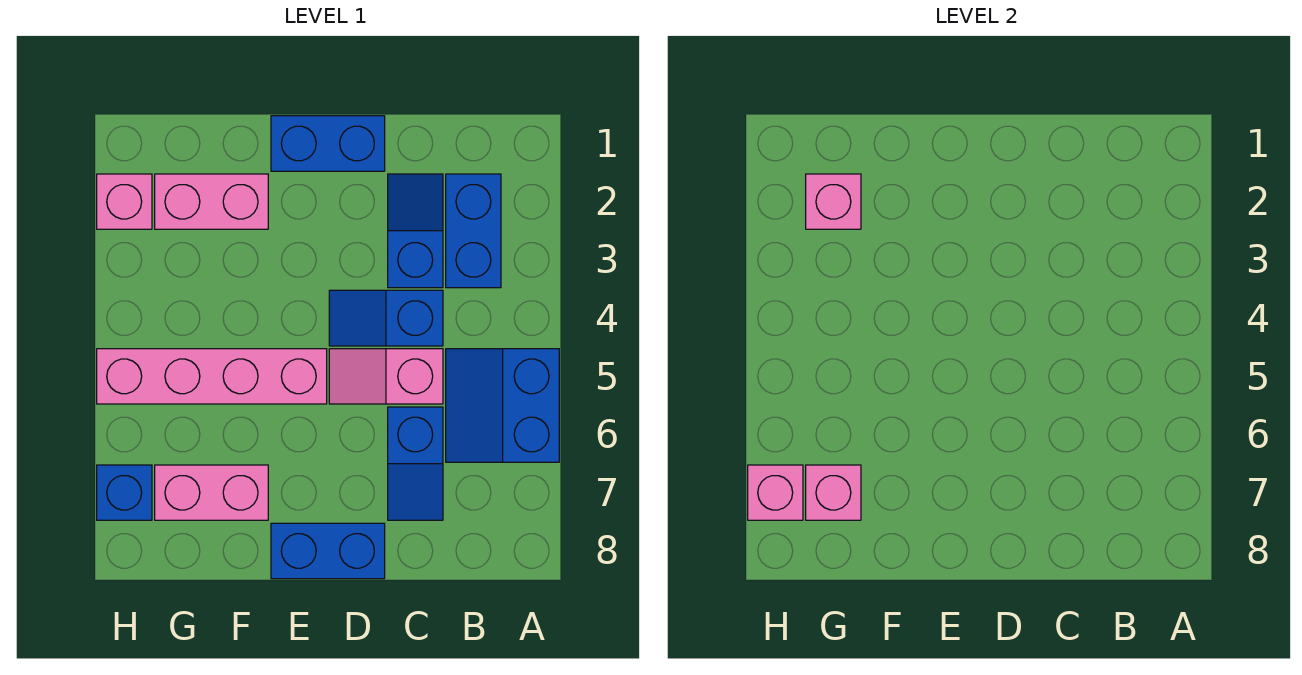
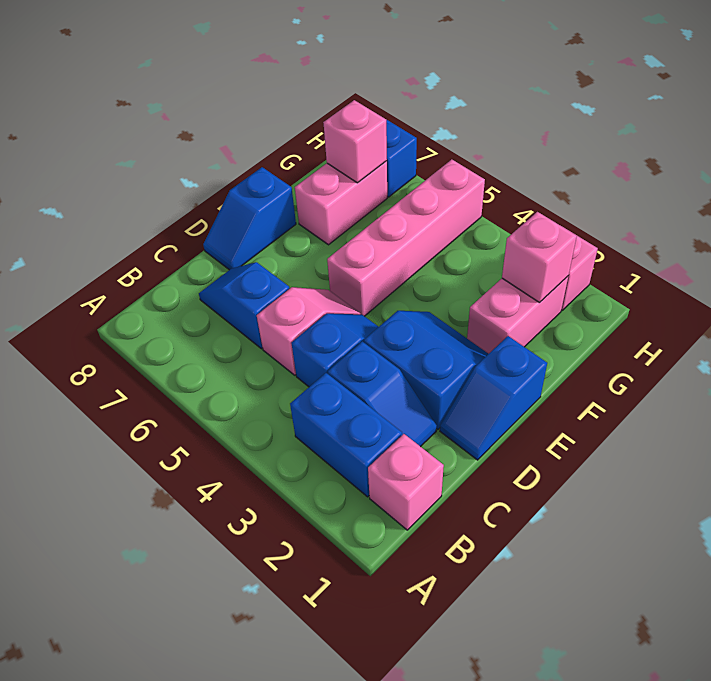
blue slope A5:B6 level 1 top A -> blue slope D2:E3 level 1 top D
blue brick D1:E1 level 1 -> blue slope D1:E1 level 1 top E
blue brick D8:E8 level 1 -> blue slope D8:E8 level 1 top E
pink brick H7 level 2 -> pink brick B1 level 1

